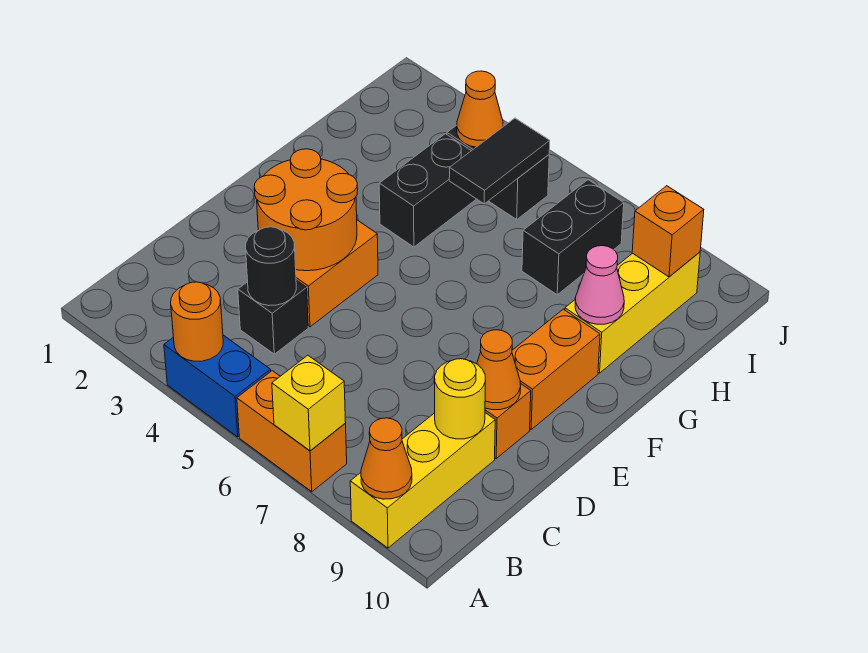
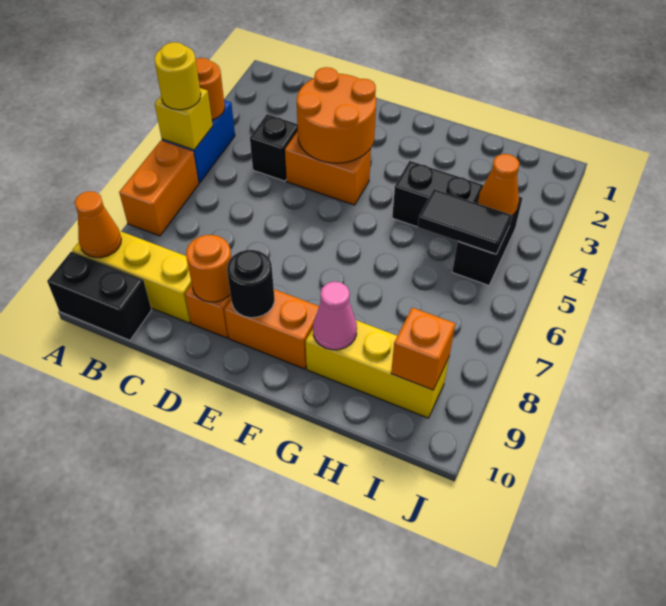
yellow brick A7 level 2 -> yellow brick A5 level 2
black round brick C4 level 2 -> black round brick E9 level 2
yellow round brick C9 level 2 -> yellow round brick A5 level 3
orange cone D9 level 2 -> orange round brick D9 level 2
black brick H7:I7 level 1 -> black brick A10:B10 level 1

